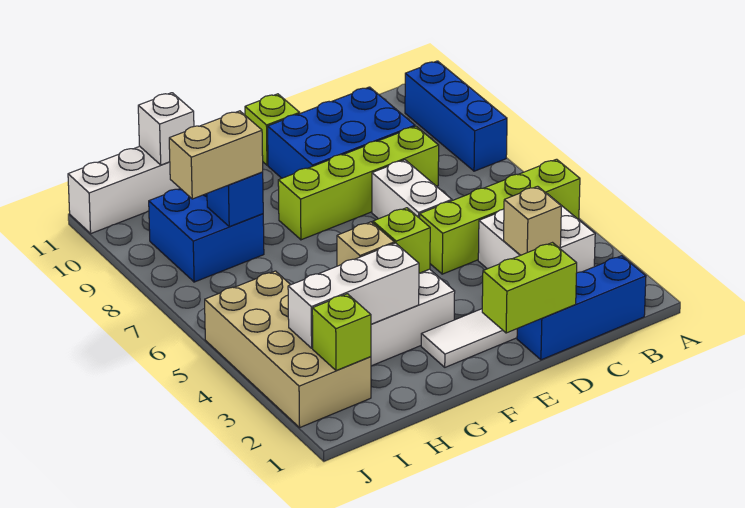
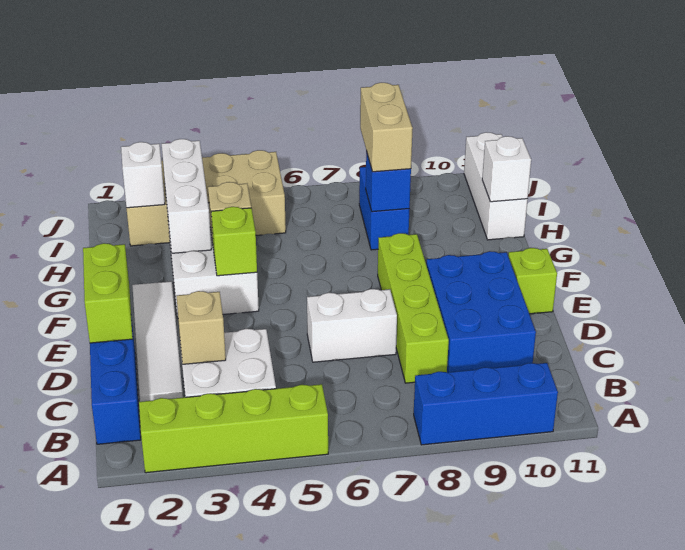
lime brick A5:D5 level 1 -> lime brick A2:A5 level 1
blue brick H8:I9 level 1 -> blue brick H8:I8 level 1
lime brick I2 level 2 -> white brick I2 level 2

